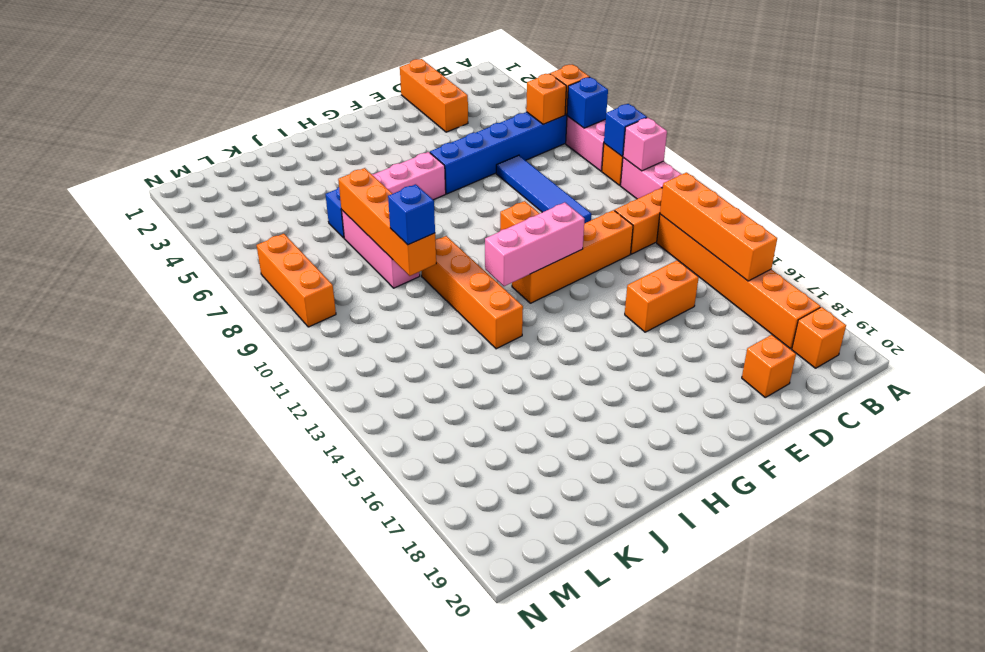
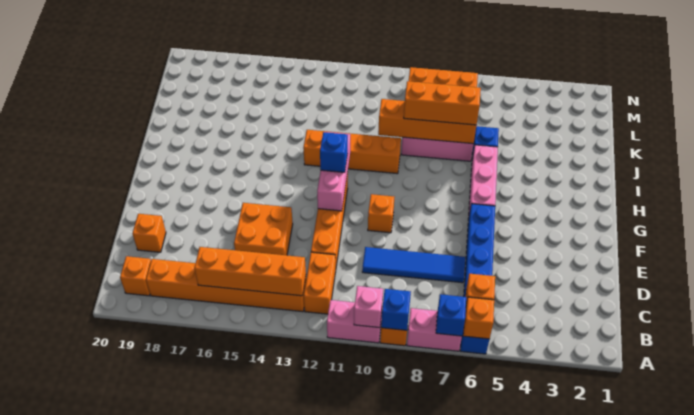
orange brick D1:D3 level 1 -> orange brick J7:J9 level 3
orange brick D15:E15 level 1 -> orange brick D14:E15 level 1
blue brick J10 level 3 -> blue brick G12 level 3

